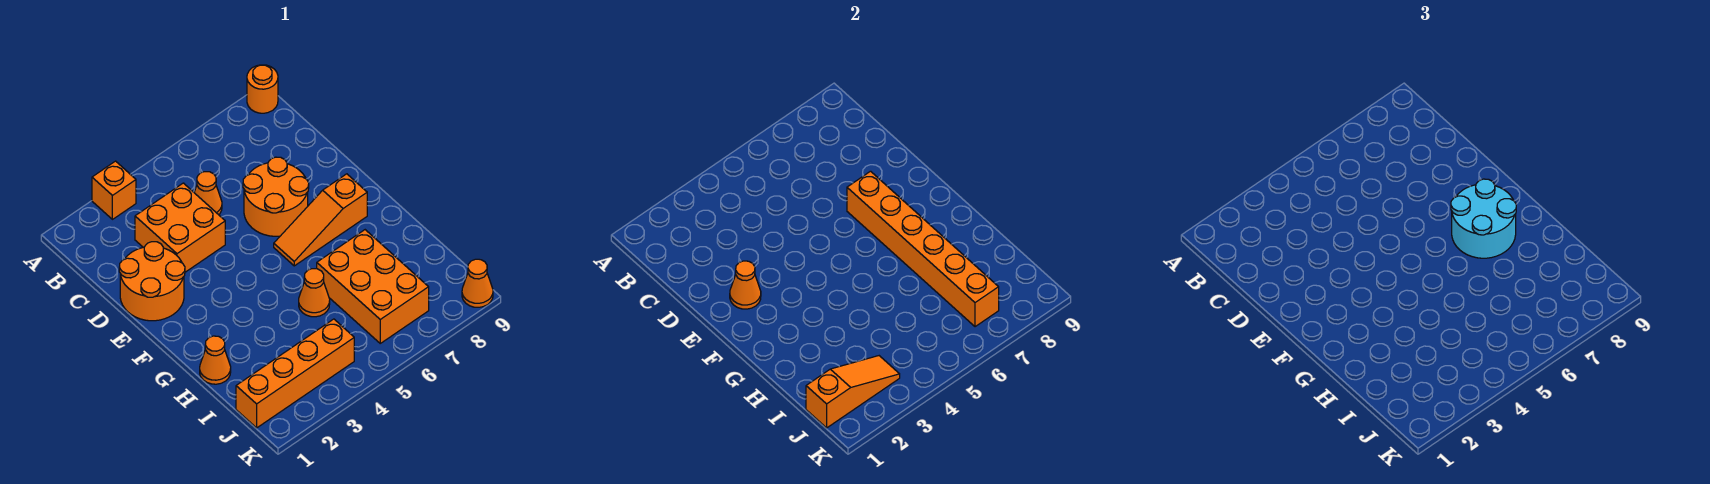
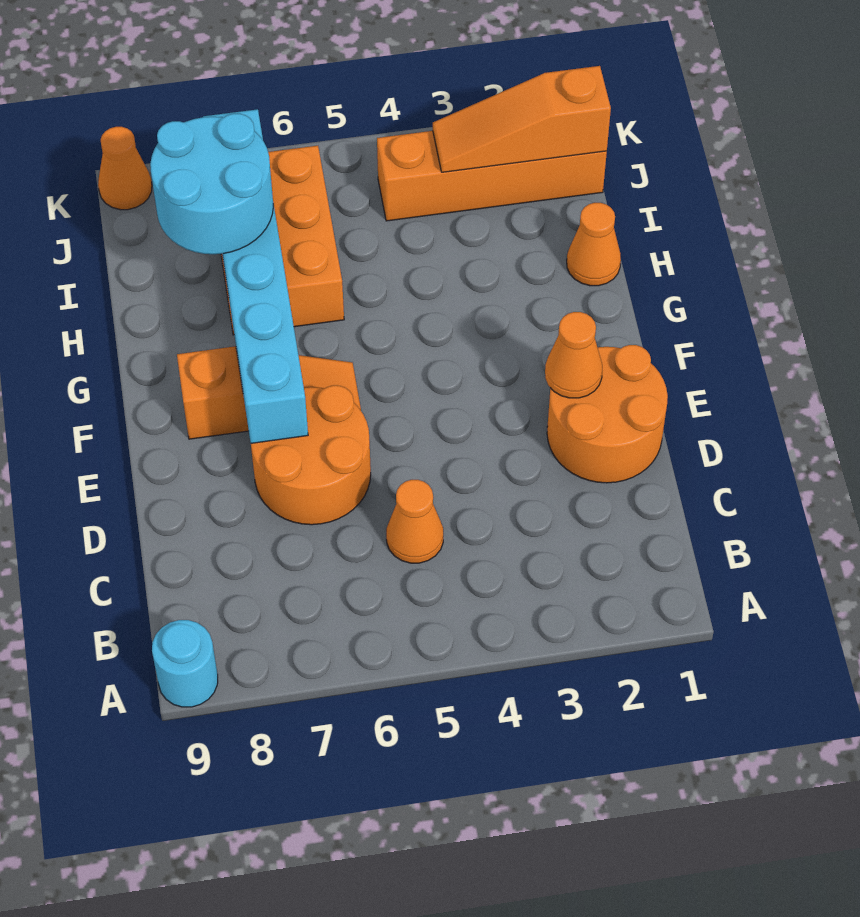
orange brick A3 level 1 -> none
orange round brick A9 level 1 -> cyan round brick A9 level 1
orange brick C3:D4 level 1 -> none
orange brick E7:J7 level 2 -> cyan brick E7:J7 level 2
cyan round brick F7:G8 level 3 -> cyan round brick H7:I8 level 3
orange cone H5 level 1 -> none

